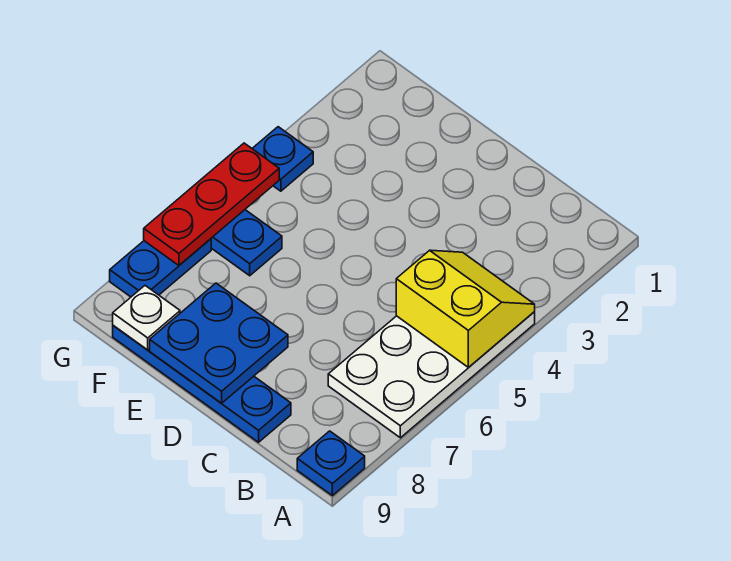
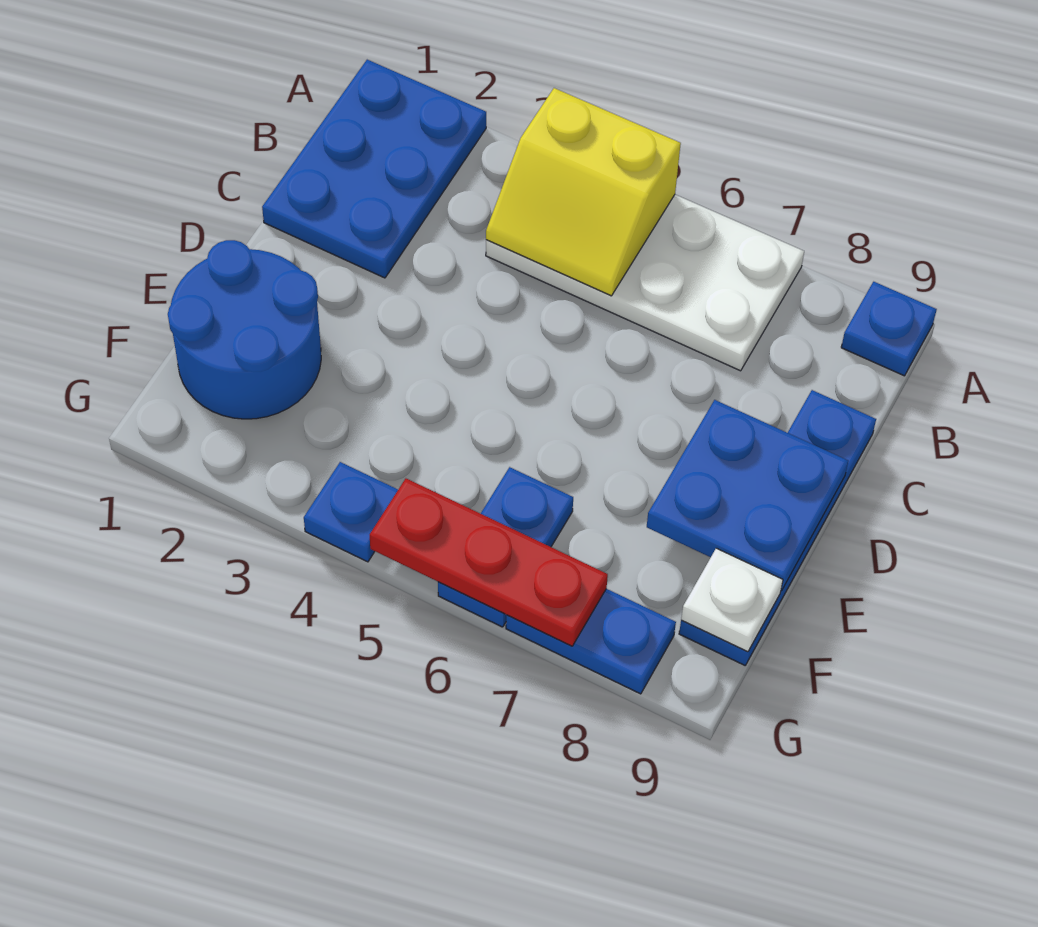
none -> blue plate A1:C2 level 1
yellow slope A4:B5 level 2 top 5 -> yellow slope A4:B5 level 2 top A
none -> blue round brick E1:F2 level 1

